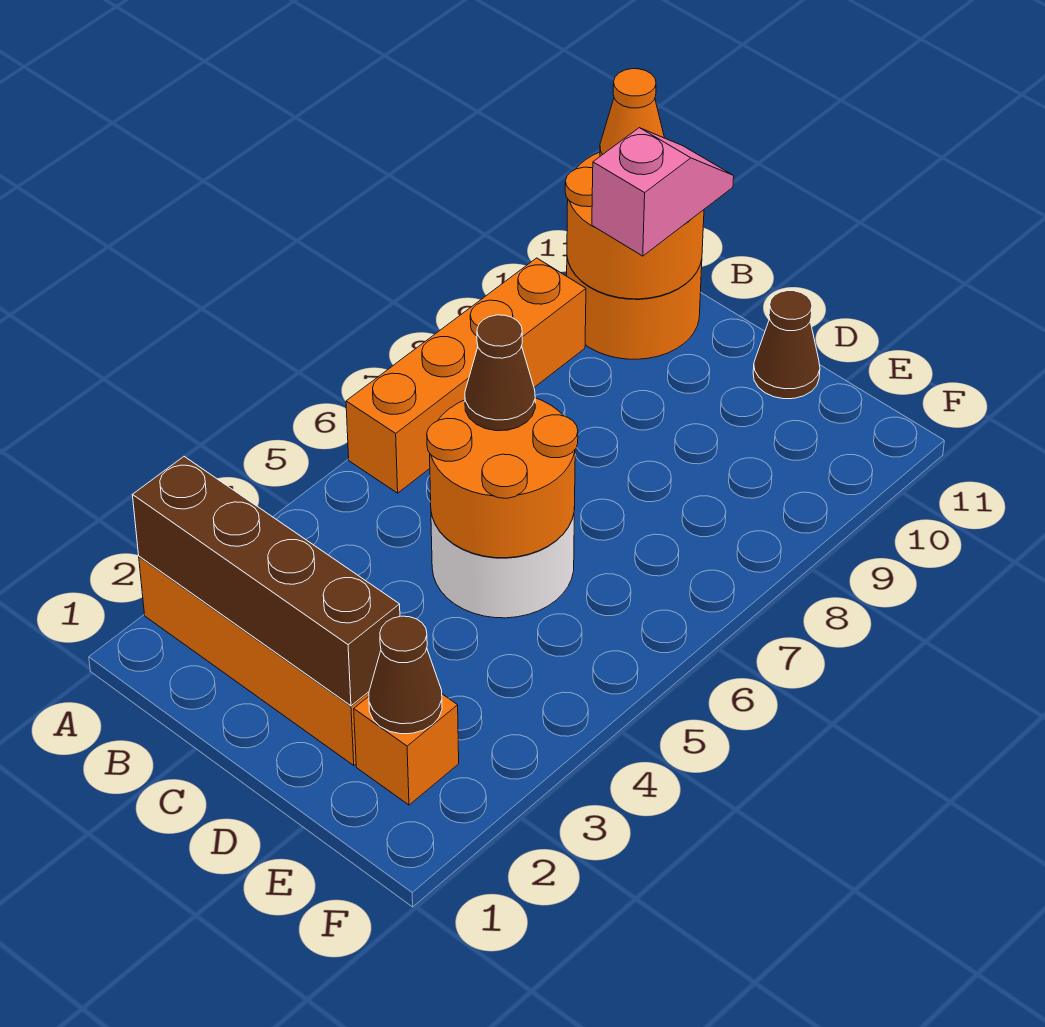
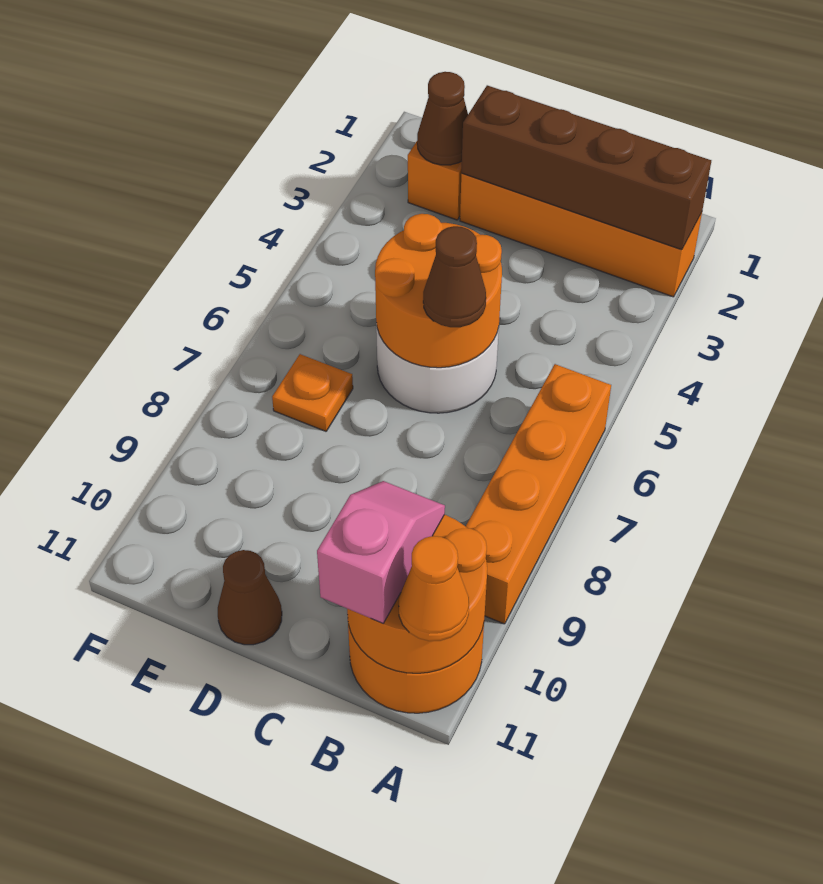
pink slope B10:B11 level 3 top 10 -> pink slope B10:B11 level 3 top 11
none -> orange plate E7 level 1

